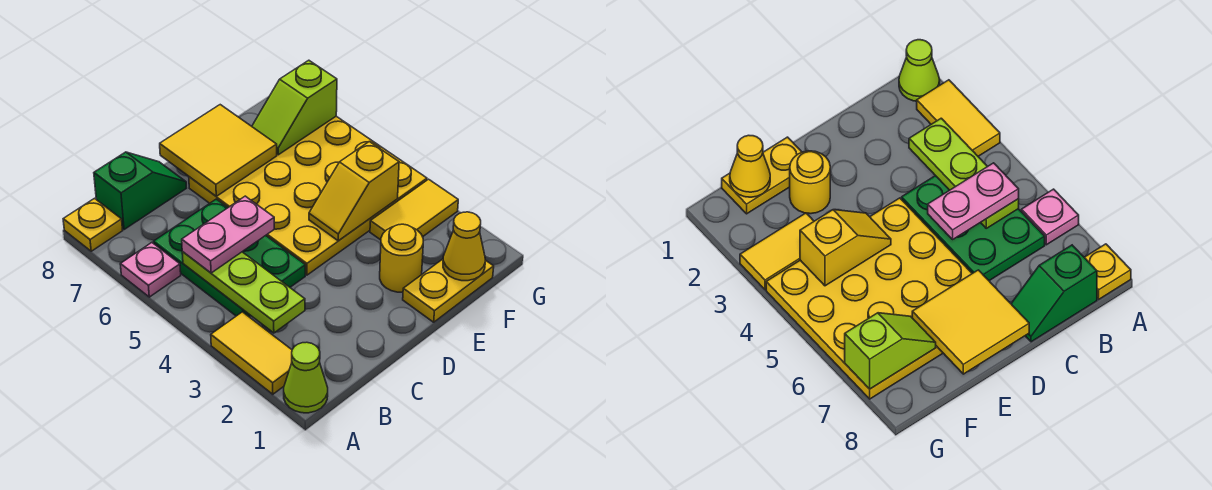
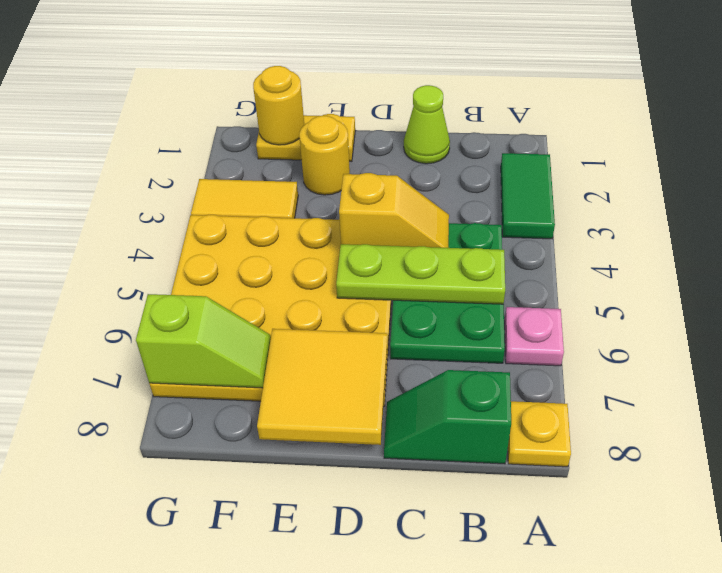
lime cone A1 level 1 -> lime cone C1 level 1
yellow tile A2:A3 level 1 -> green tile A2:A3 level 1
lime plate B3:B5 level 2 -> lime plate B5:D5 level 2
pink plate B5:C5 level 3 -> none
yellow slope E4:F4 level 2 top F -> yellow slope C4:D4 level 2 top D
yellow cone F1 level 2 -> yellow round brick F1 level 2

